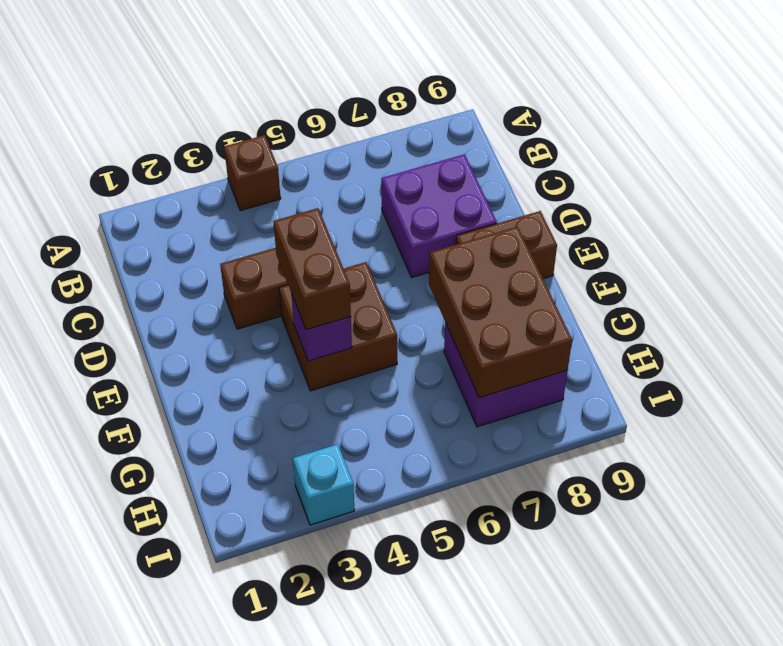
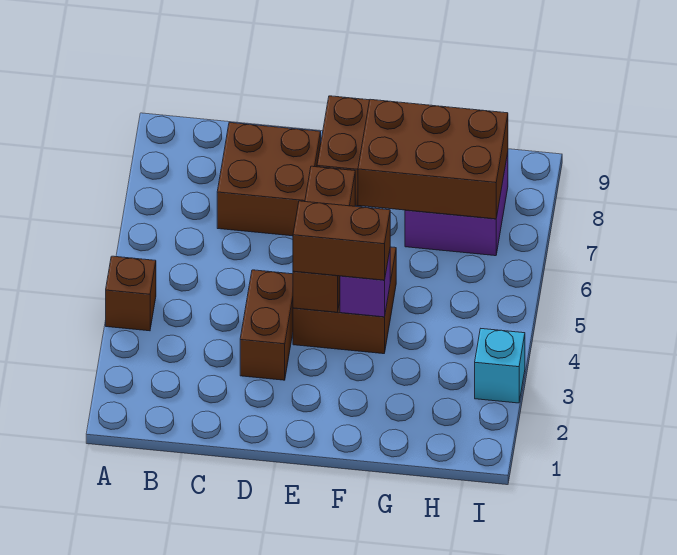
purple brick C7:D8 level 1 -> brown brick C7:D8 level 1
none -> brown brick E4:E6 level 2

